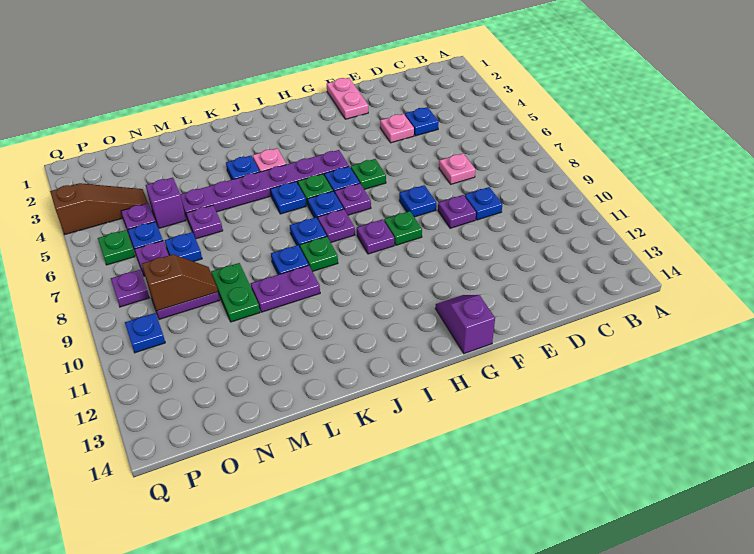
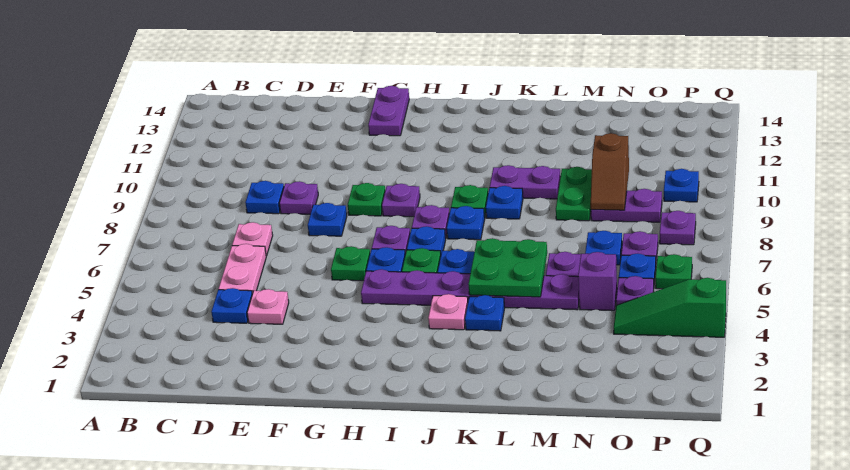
pink plate F1:F2 level 1 -> pink plate D5:D6 level 1
purple slope G13:G14 level 1 top 14 -> purple plate G13:G14 level 1
none -> green plate K5:L6 level 2
brown slope N9:O9 level 2 top O -> brown slope N9:N10 level 2 top 10
brown slope O4:Q4 level 1 top Q -> green slope O4:Q4 level 1 top Q

